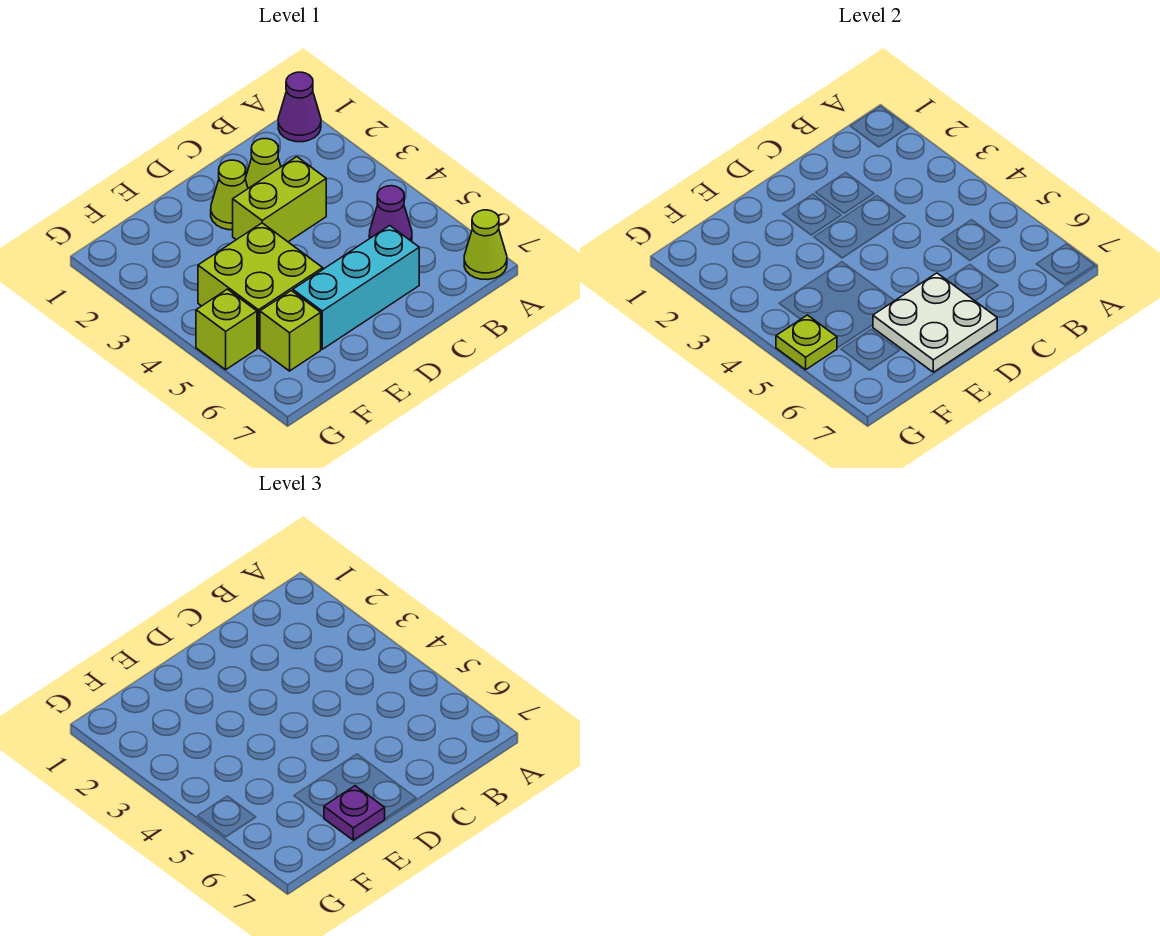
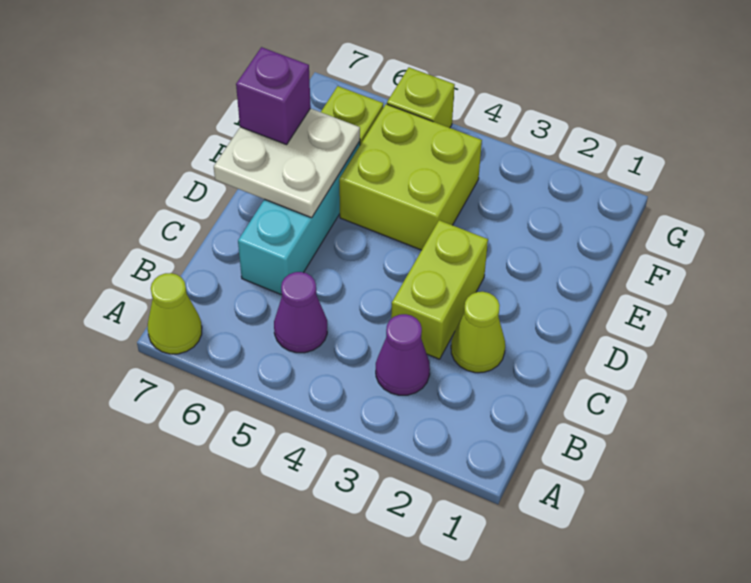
purple cone A1 level 1 -> purple cone B3 level 1
lime cone D2 level 1 -> none
purple plate E7 level 3 -> purple brick E7 level 3
lime plate G5 level 2 -> none

